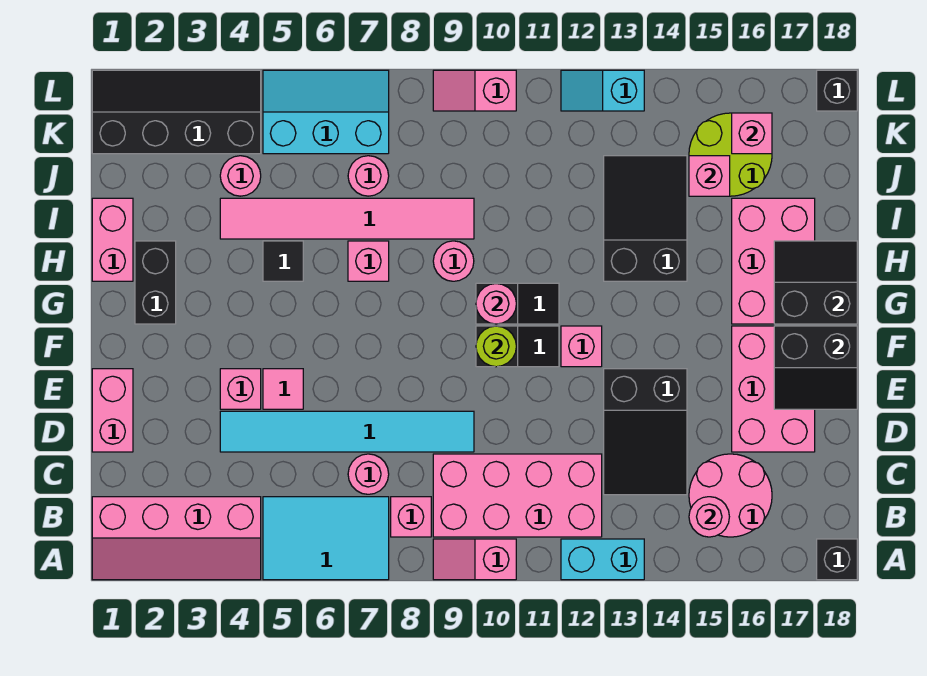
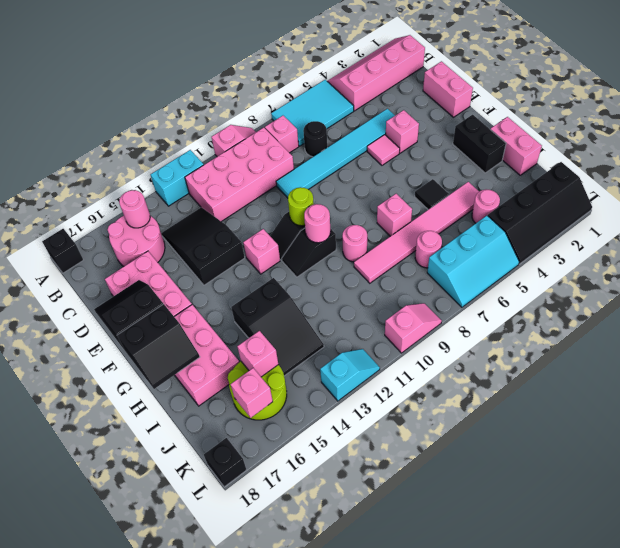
pink round brick C7 level 1 -> black round brick C7 level 1

